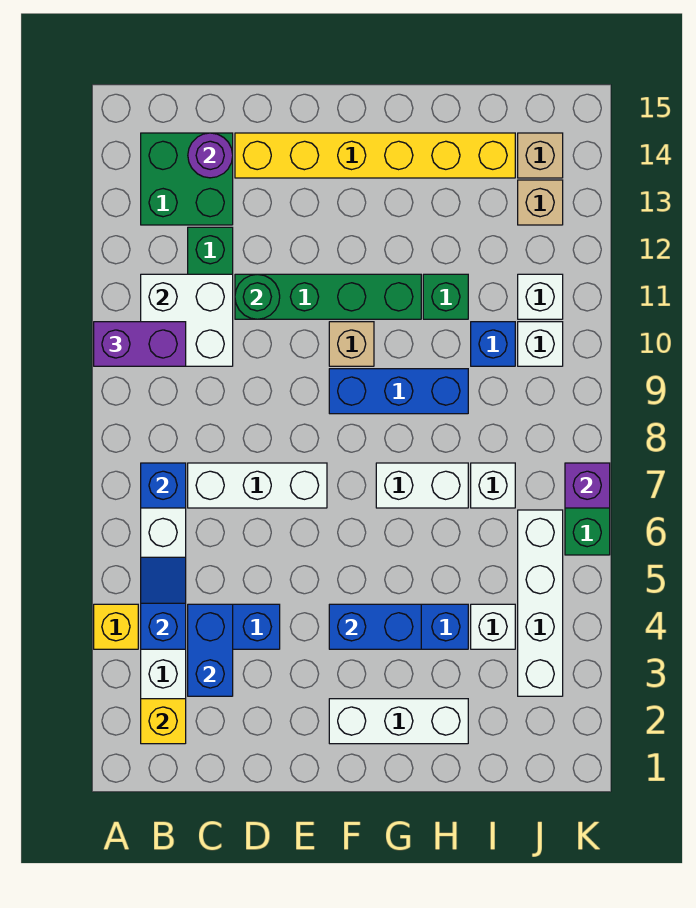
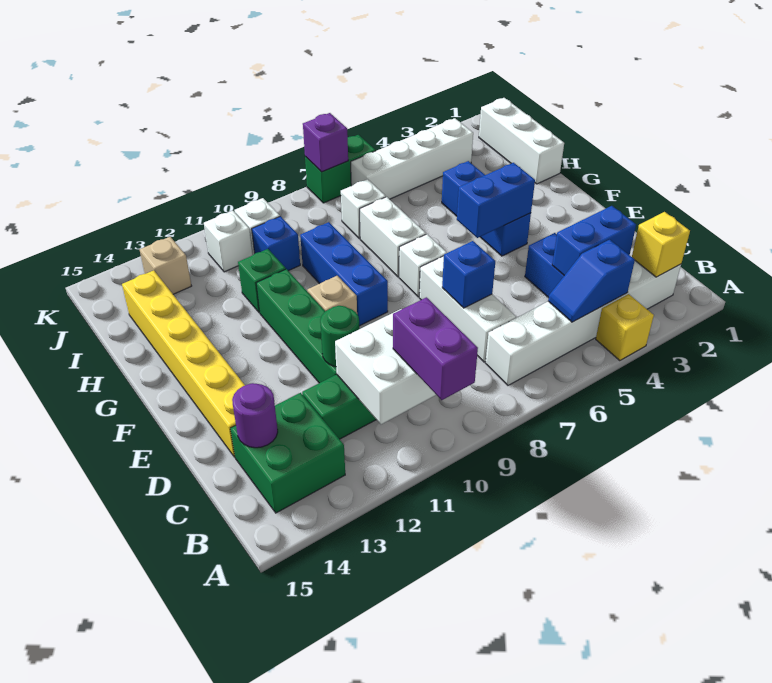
blue brick B7 level 2 -> blue brick D7 level 2
white brick F2:H2 level 1 -> white brick H1:J1 level 1
blue brick F4:G4 level 2 -> blue brick F4:F5 level 2
white brick I4 level 1 -> white brick F7 level 1
tan brick J14 level 1 -> none

